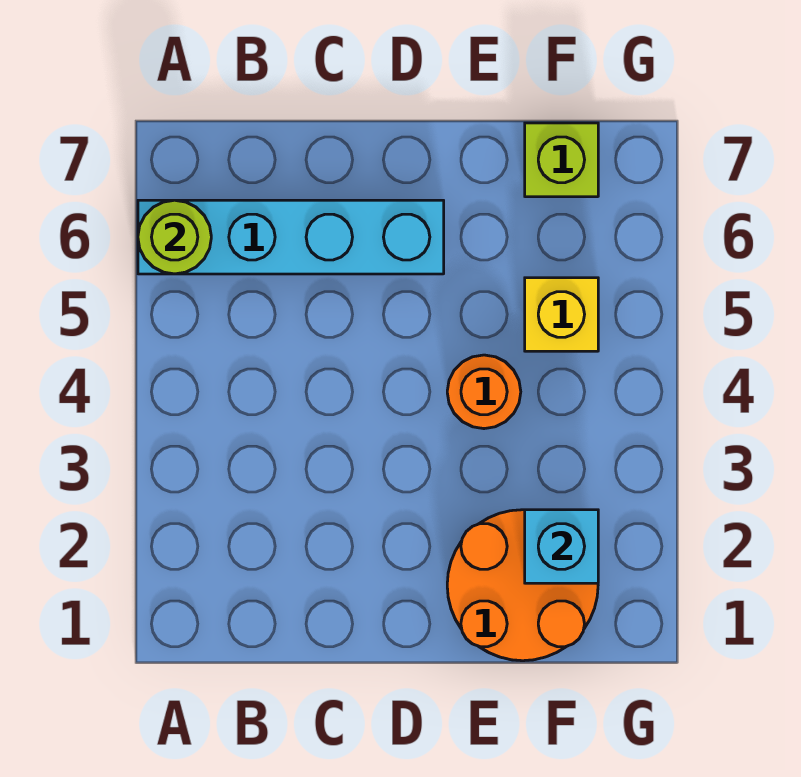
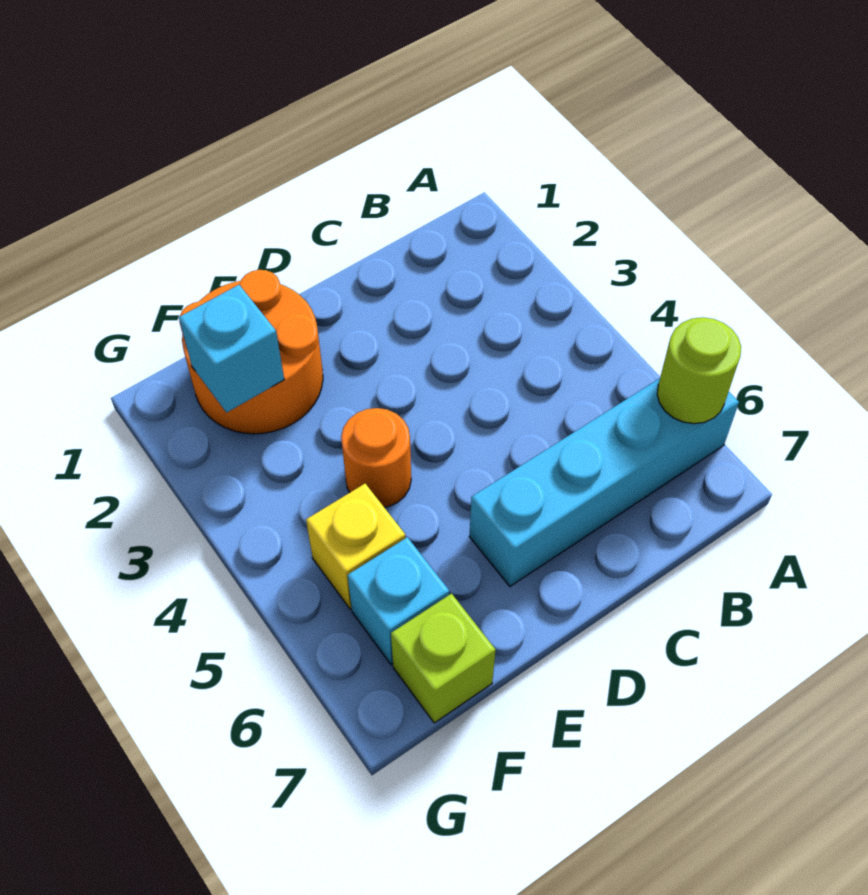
none -> cyan brick F6 level 1

